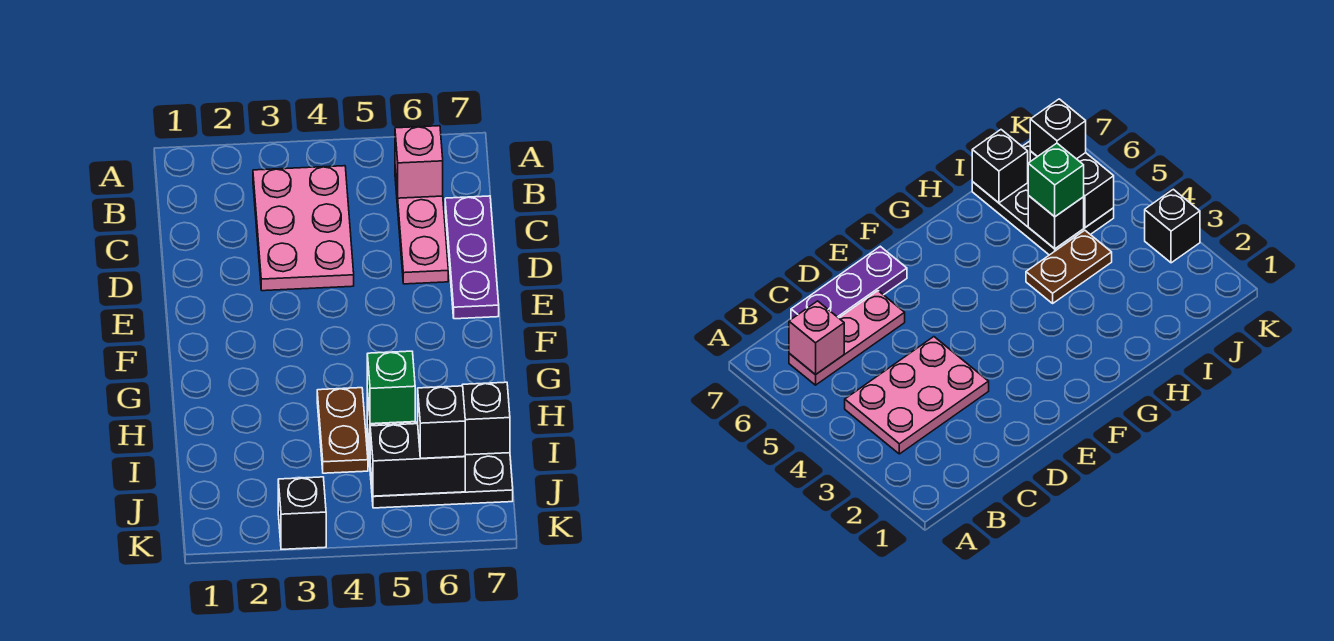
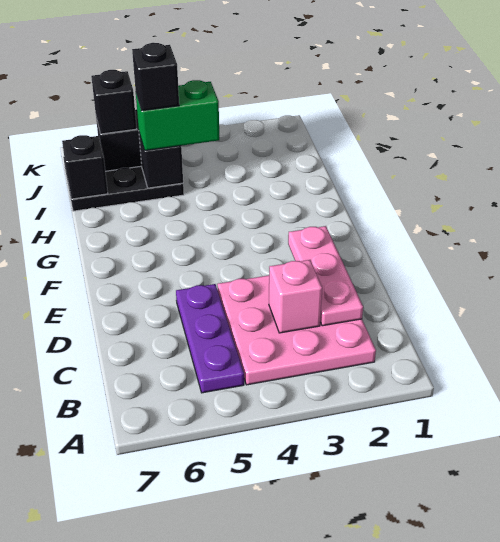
pink plate B3:D4 level 1 -> pink plate B2:D4 level 1
pink plate B6:D6 level 1 -> pink plate C2:E2 level 2
pink brick B6 level 2 -> pink brick C3 level 2
purple plate C7:E7 level 1 -> purple plate B5:D5 level 1
brown plate H4:I4 level 1 -> none
green brick I5 level 3 -> green brick I4:I5 level 3
black brick K3 level 1 -> black brick I5 level 4

